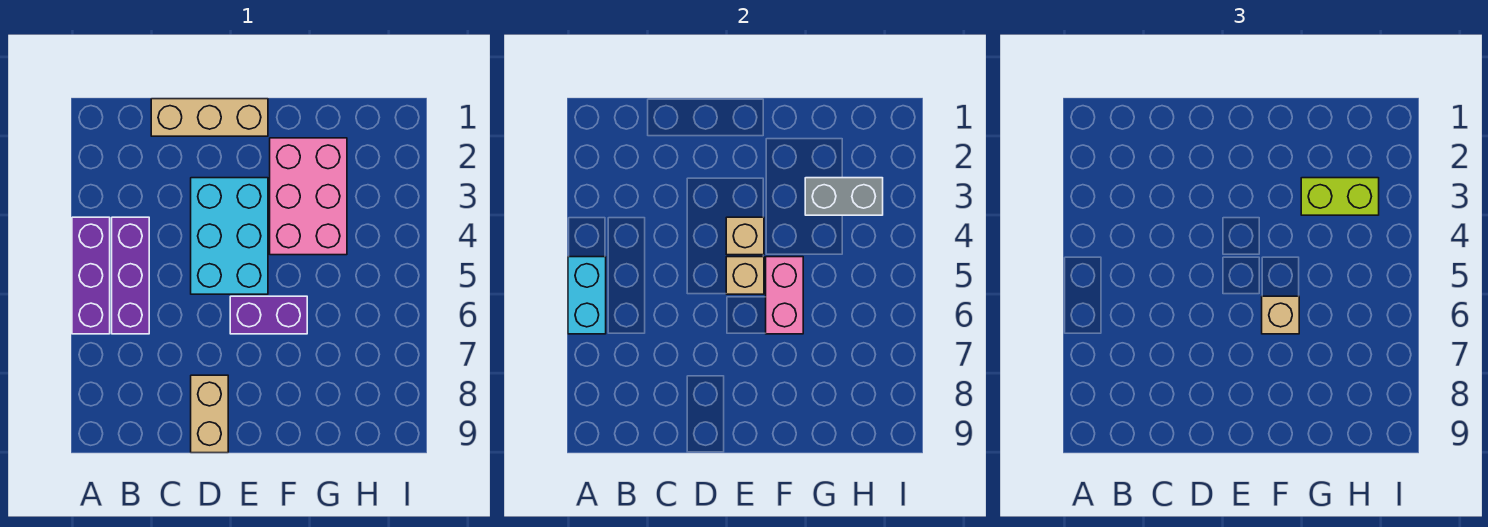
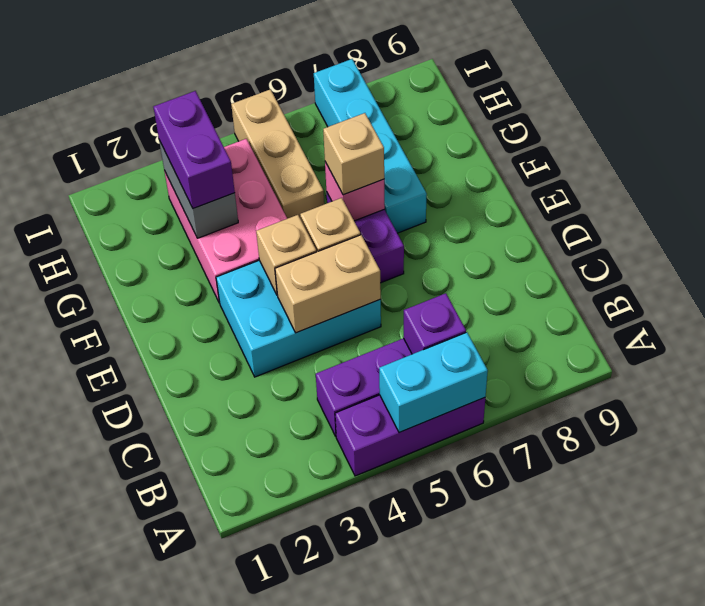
none -> purple brick B6 level 2
tan brick C1:E1 level 1 -> tan brick G5:I5 level 1
tan brick D8:D9 level 1 -> tan brick D4:D5 level 2
pink brick F2:G4 level 1 -> pink brick F3:H4 level 1
pink brick F5:F6 level 2 -> pink brick F6 level 2
none -> cyan brick F7:I7 level 1
lime brick G3:H3 level 3 -> purple brick G3:H3 level 3

